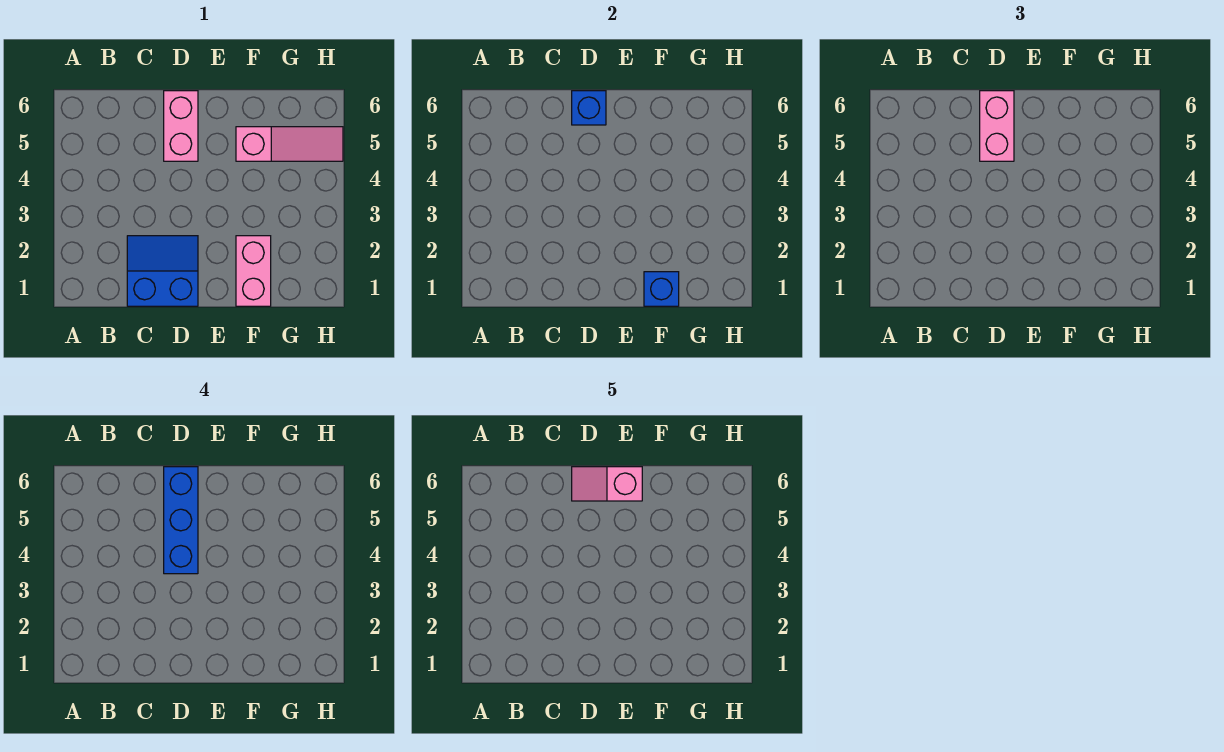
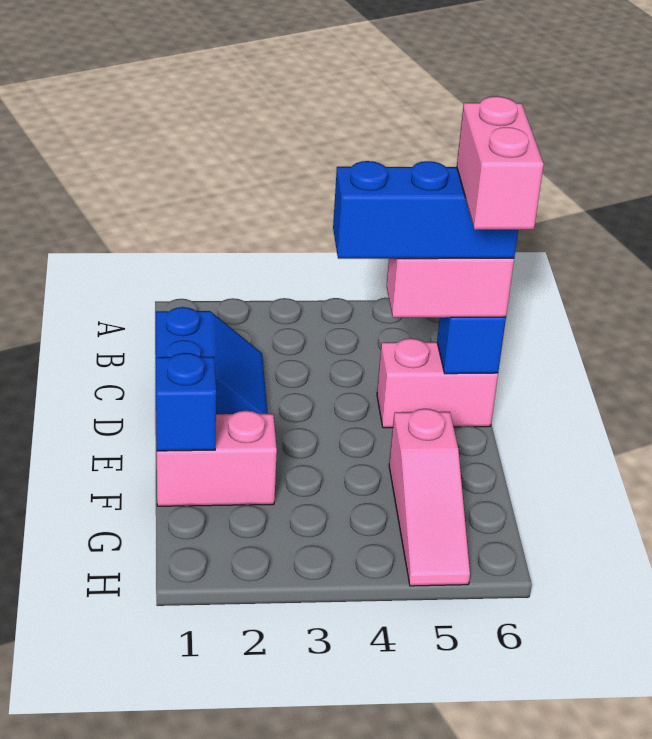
pink slope D6:E6 level 5 top E -> pink brick D6:E6 level 5

